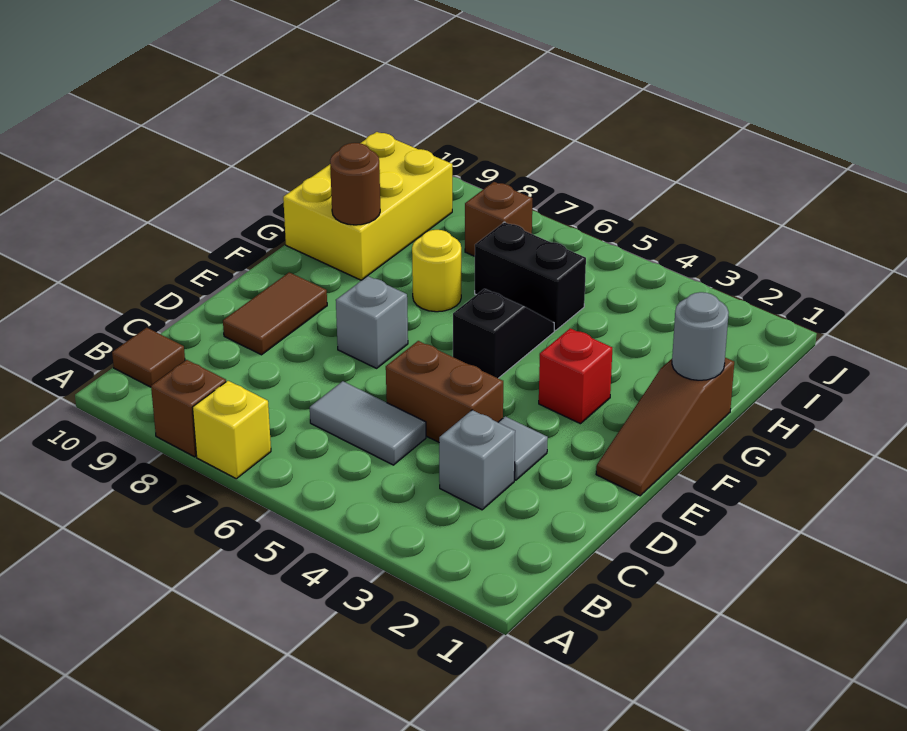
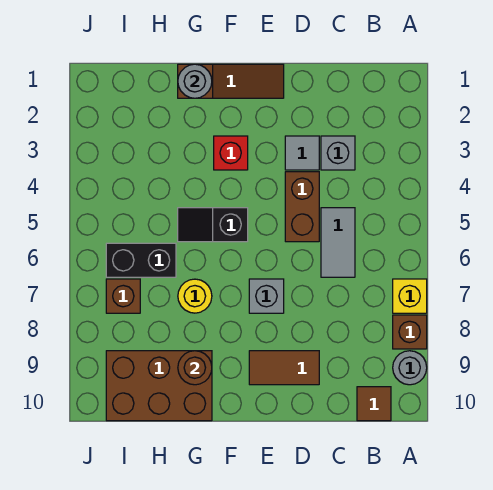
none -> grey round brick A9 level 1
yellow brick G9:I10 level 1 -> brown brick G9:I10 level 1
black brick H5:H6 level 1 -> black brick H6:I6 level 1

